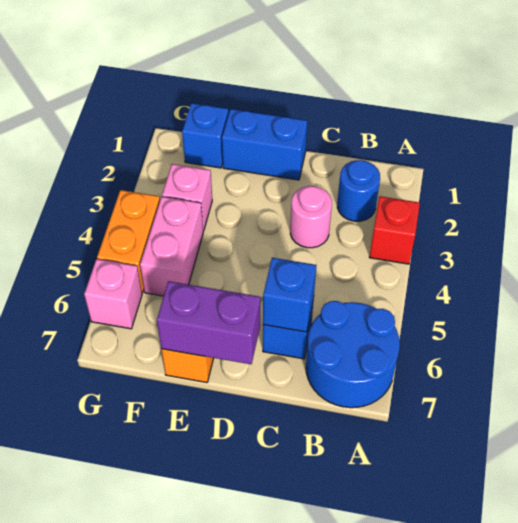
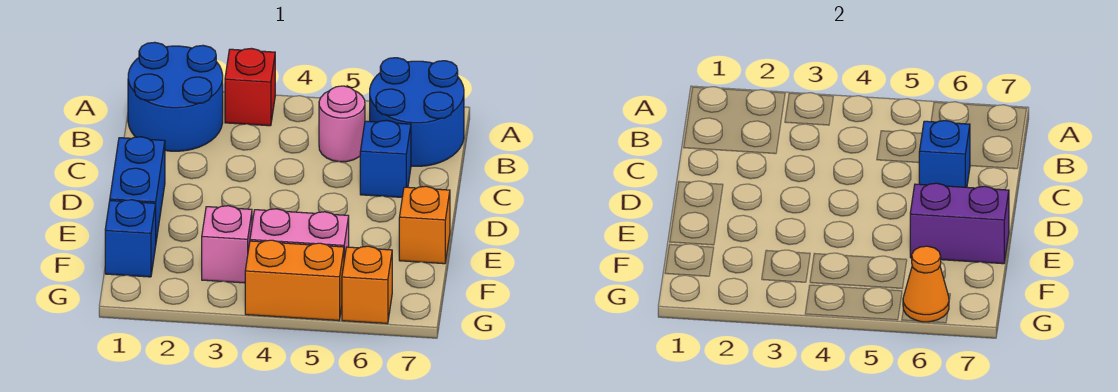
blue round brick B2 level 1 -> blue round brick A1:B2 level 1
pink round brick C3 level 1 -> pink round brick B5 level 1
purple brick D7:E7 level 2 -> purple brick E6:E7 level 2
pink brick G6 level 1 -> orange brick G6 level 1
none -> orange cone G6 level 2

